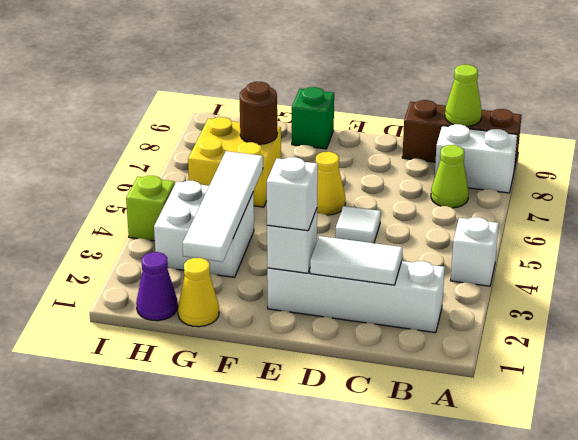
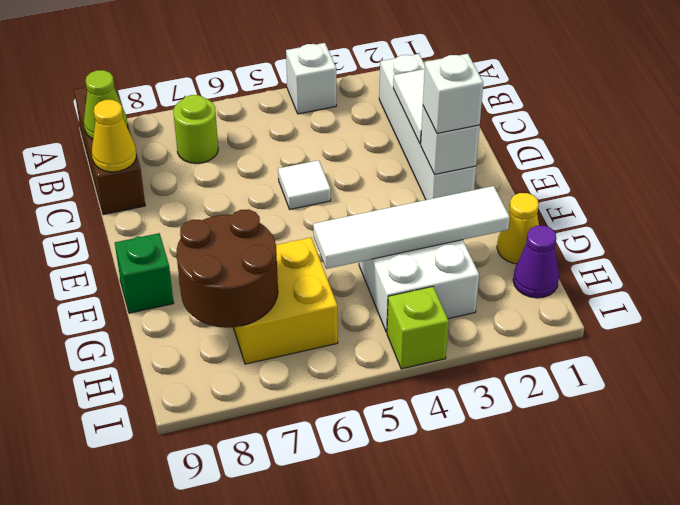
white brick A8:B8 level 1 -> none
lime cone B7 level 1 -> lime round brick B7 level 1
yellow cone E6 level 1 -> yellow cone C9 level 2
brown round brick G7 level 2 -> brown round brick G7:H8 level 2

